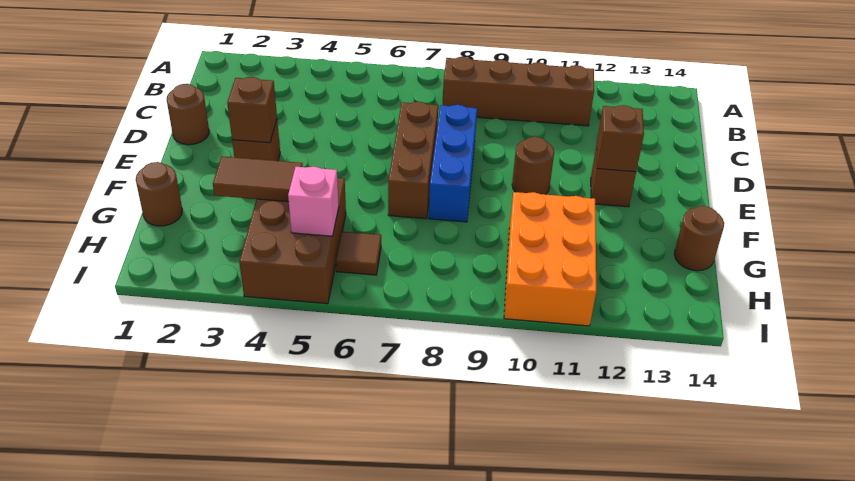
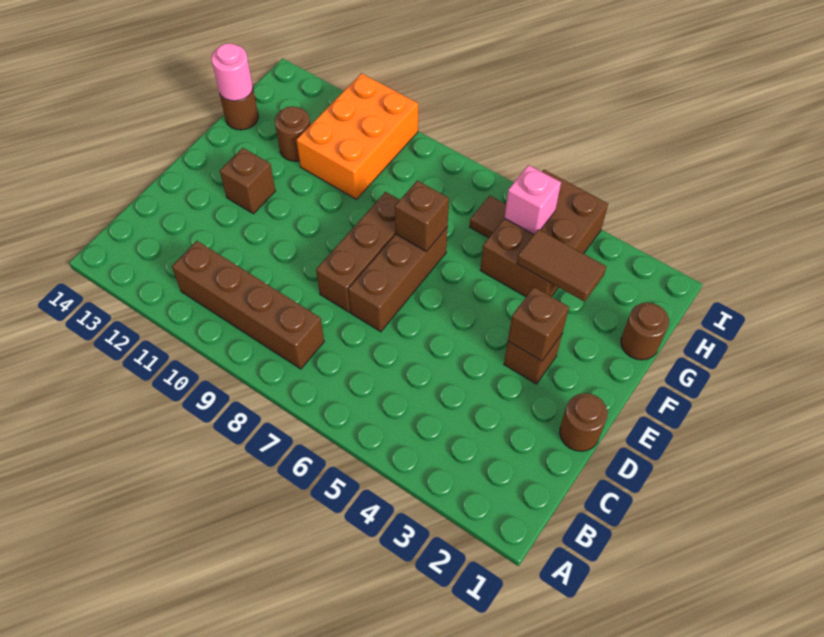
blue brick D8:F8 level 1 -> brown brick D8:F8 level 1
brown round brick E10 level 1 -> brown round brick G12 level 1
brown brick E12 level 2 -> brown brick F7 level 2
none -> pink round brick G14 level 2

